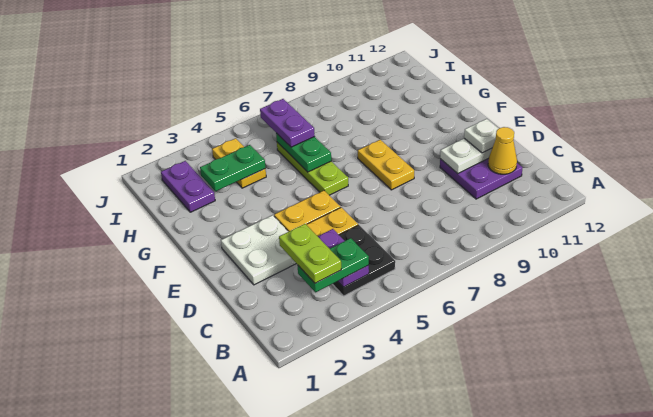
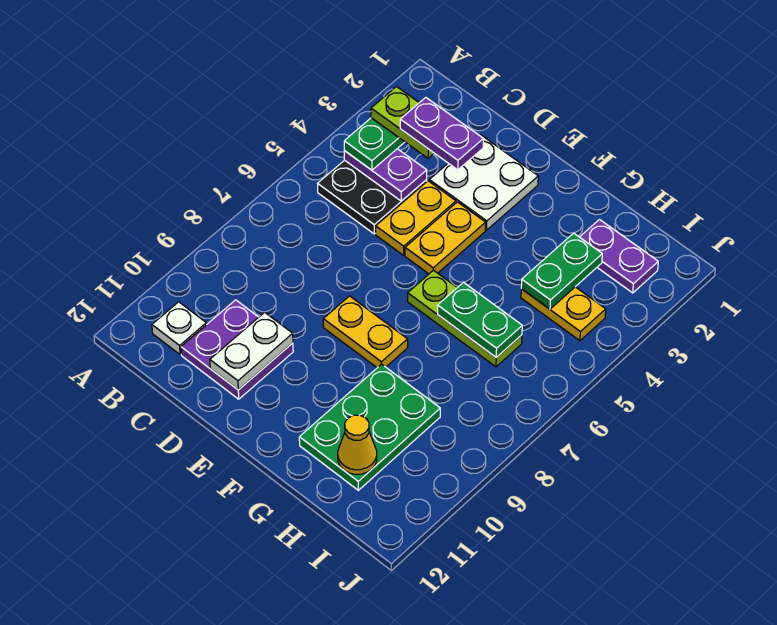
yellow cone C11 level 2 -> yellow cone H11 level 2
white plate D11 level 3 -> white plate B11 level 1
none -> green plate G9:H11 level 1
purple plate H6:I6 level 3 -> purple plate C3:D3 level 5

